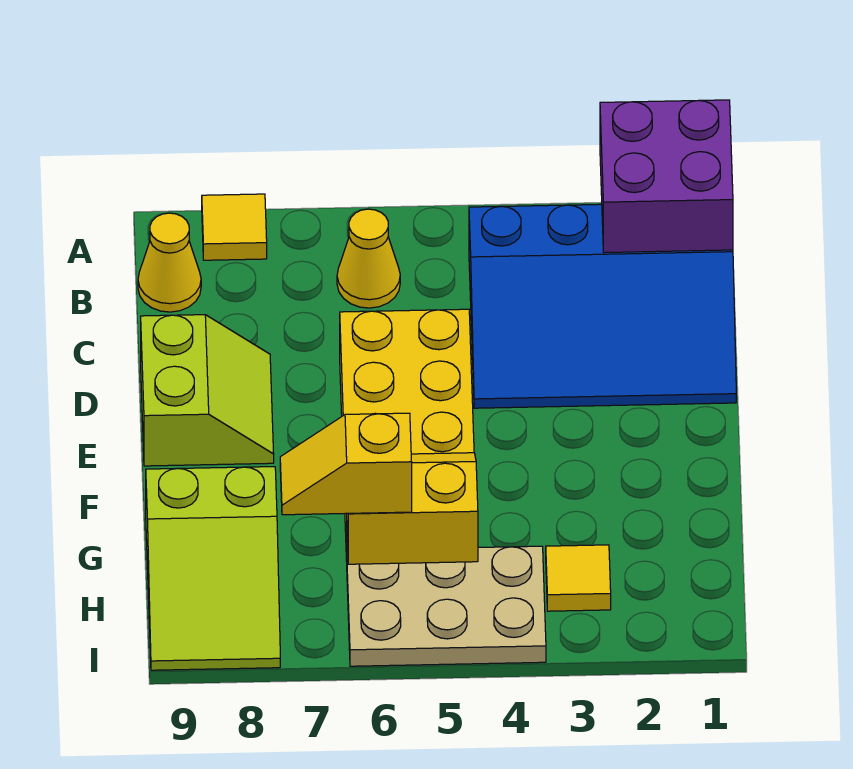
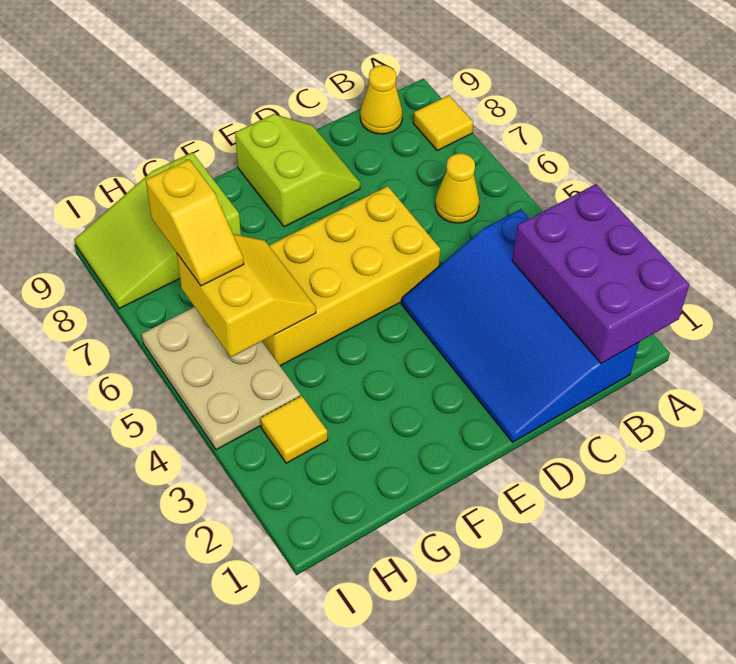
purple brick A1:B2 level 2 -> purple brick A1:B3 level 2
lime slope D8:E9 level 1 top 9 -> lime slope D8:E9 level 1 top E
yellow slope H6:H7 level 3 top 6 -> yellow slope H6:H7 level 3 top 7

